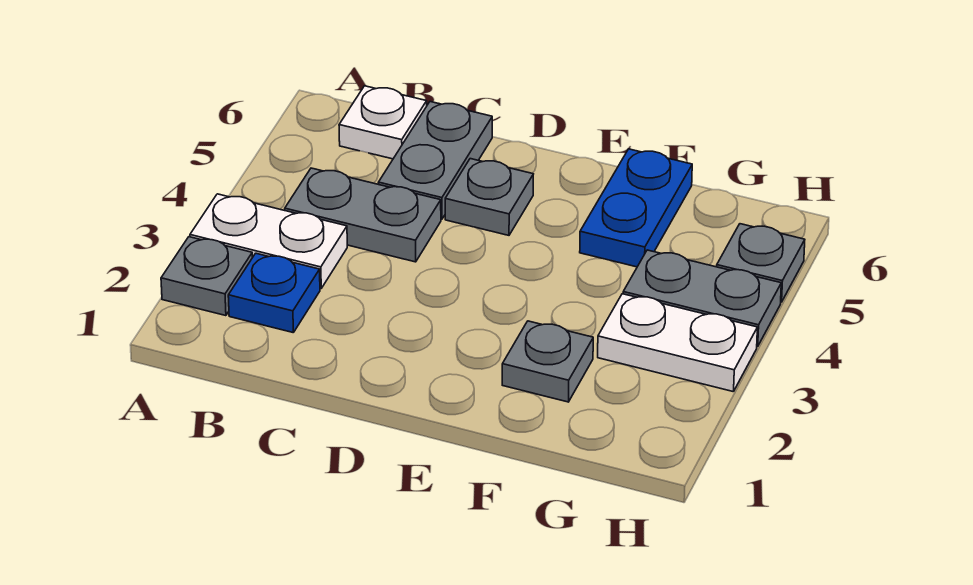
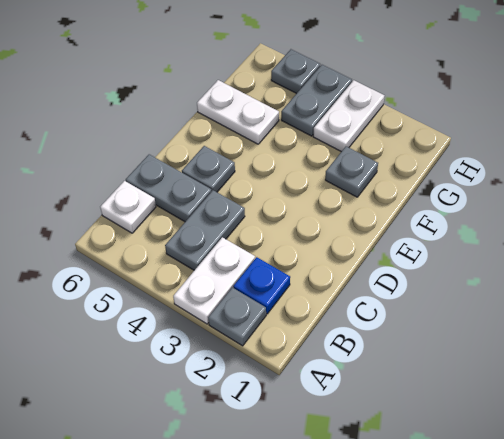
blue plate F5:F6 level 1 -> white plate F5:F6 level 1

